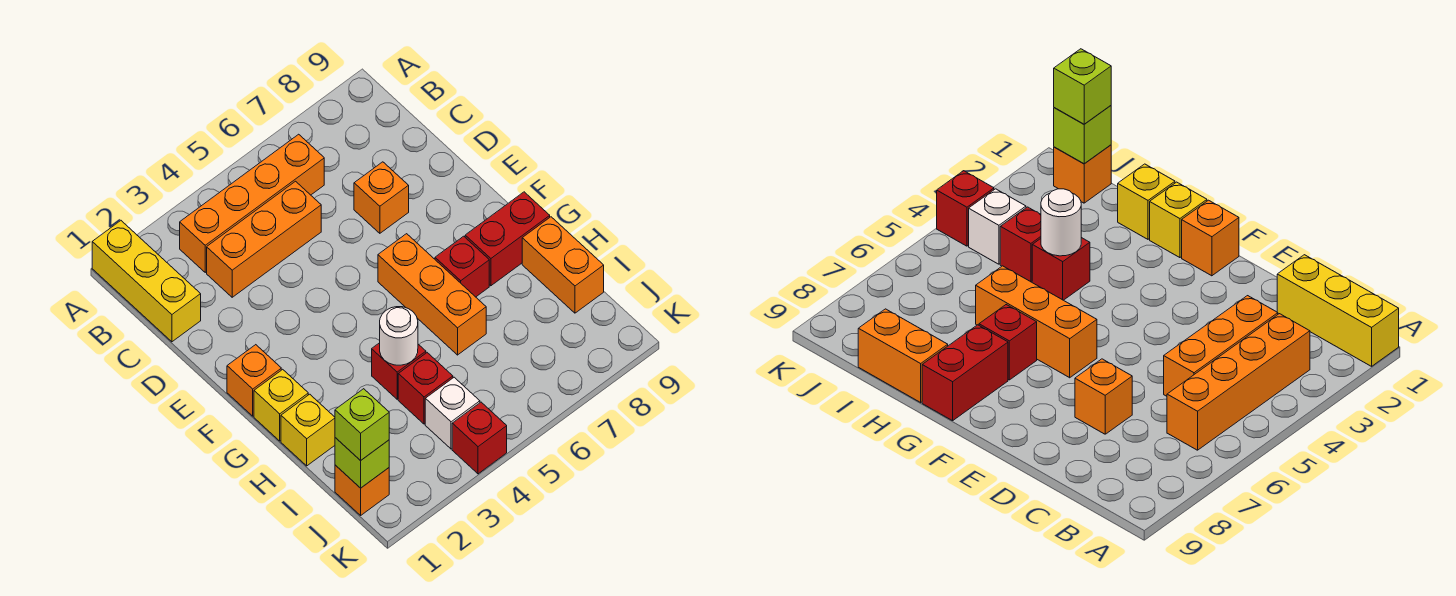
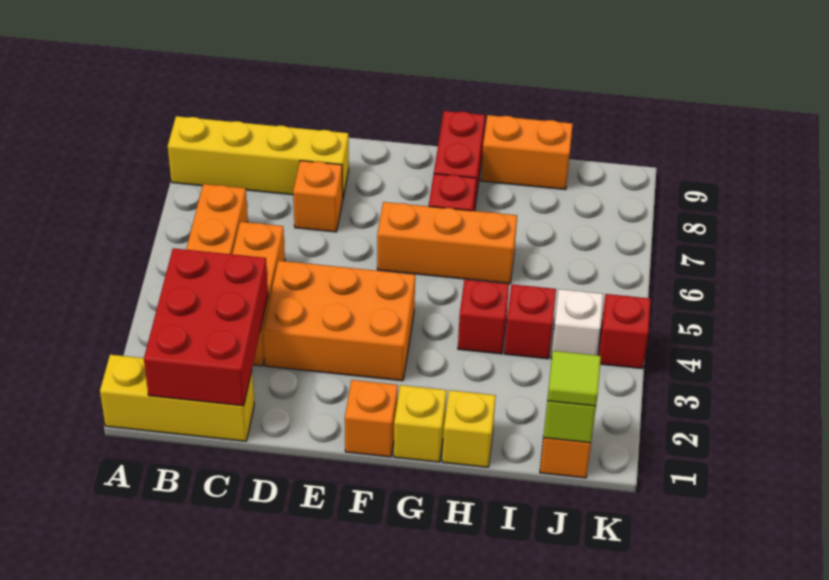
none -> yellow brick A8:D8 level 1
none -> red brick B1:C3 level 2
none -> orange brick D3:F4 level 1
white round brick H4 level 2 -> none
lime brick J1 level 3 -> lime tile J1 level 3

